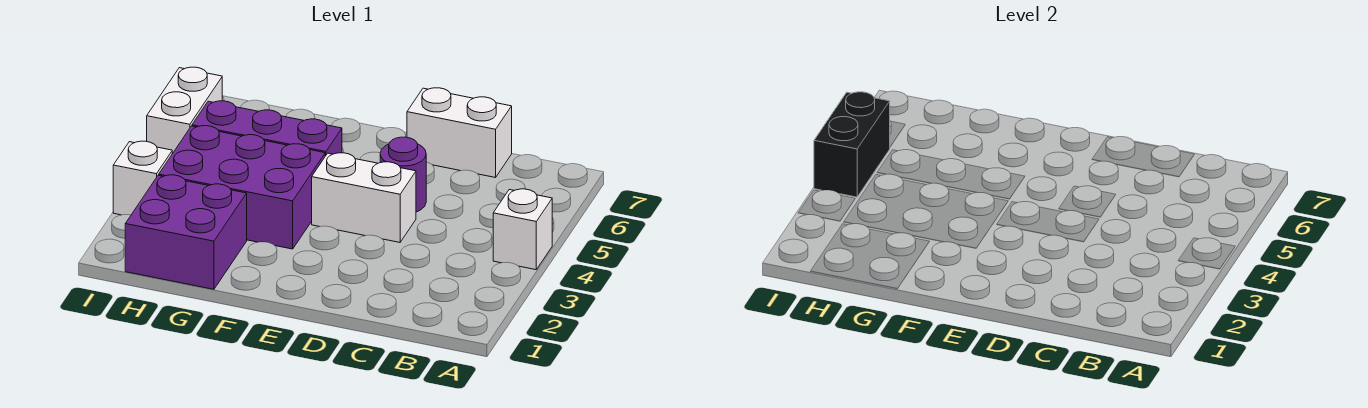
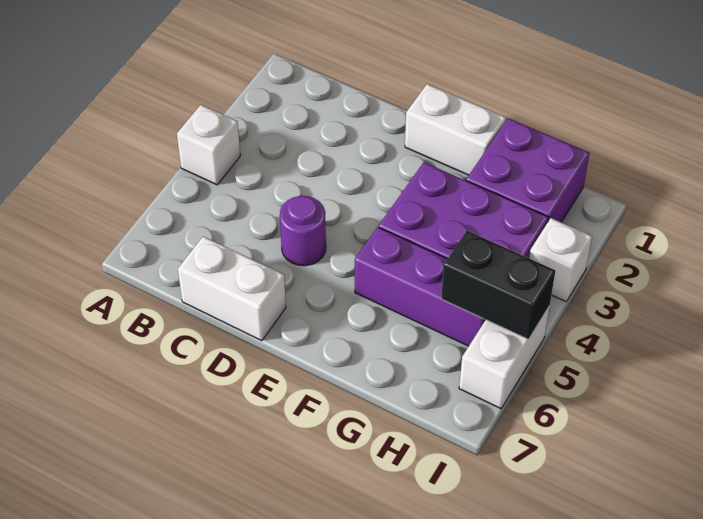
white brick D4:E4 level 1 -> white brick E1:F1 level 1
black brick I4:I5 level 2 -> black brick H5:I5 level 2

